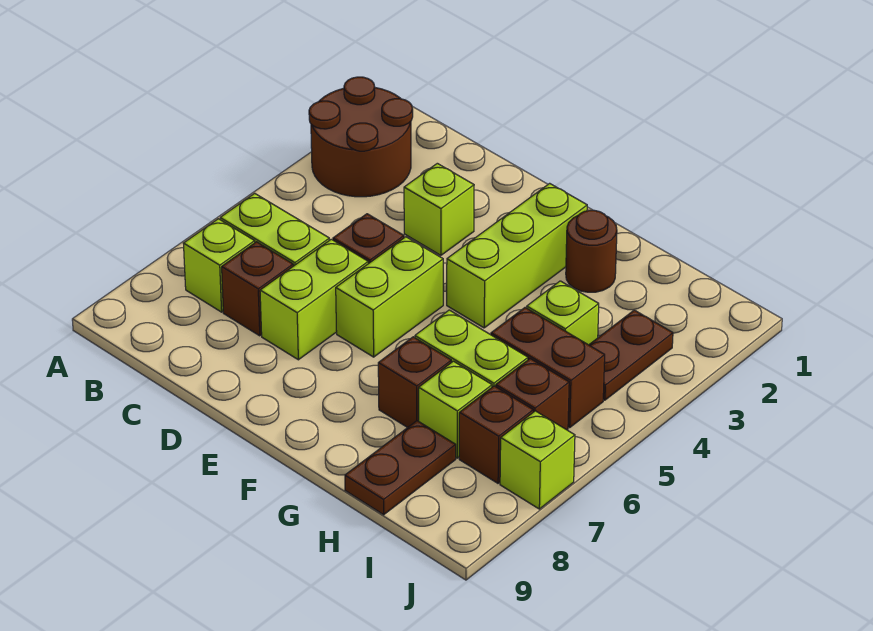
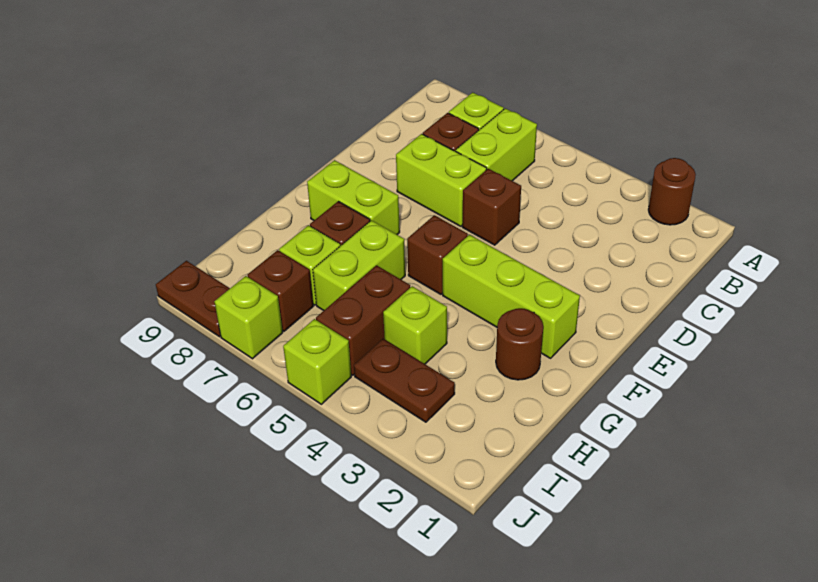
brown round brick A2:B3 level 1 -> brown round brick A2 level 1
lime brick D3 level 1 -> lime brick J5 level 1
lime brick E5:E6 level 1 -> lime brick F7:F8 level 1
brown plate H8:H9 level 1 -> brown plate J8:J9 level 1
brown brick I6 level 1 -> brown brick F5 level 1

